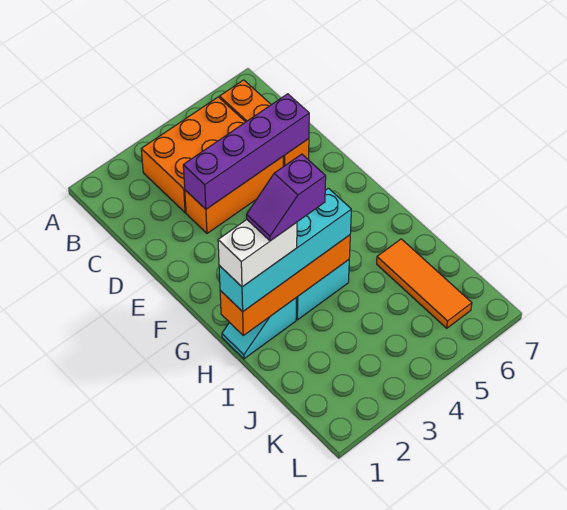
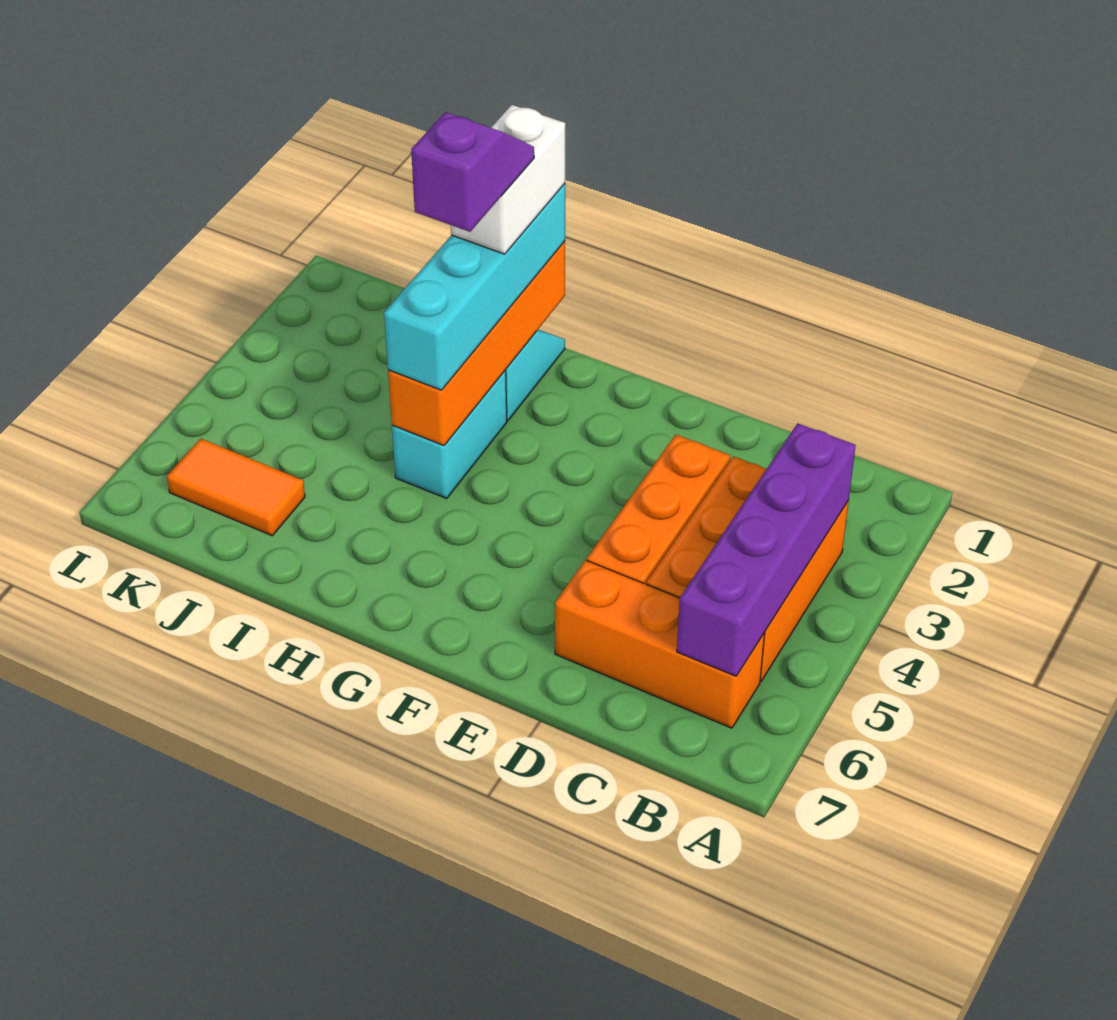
purple brick D3:D6 level 2 -> purple brick B3:B6 level 2
orange tile I6:K6 level 1 -> orange tile J6:K6 level 1

